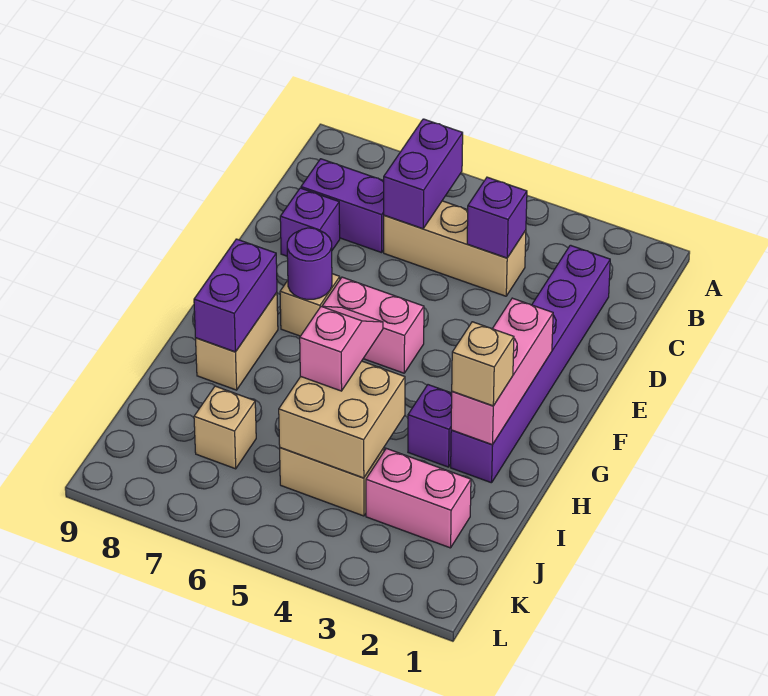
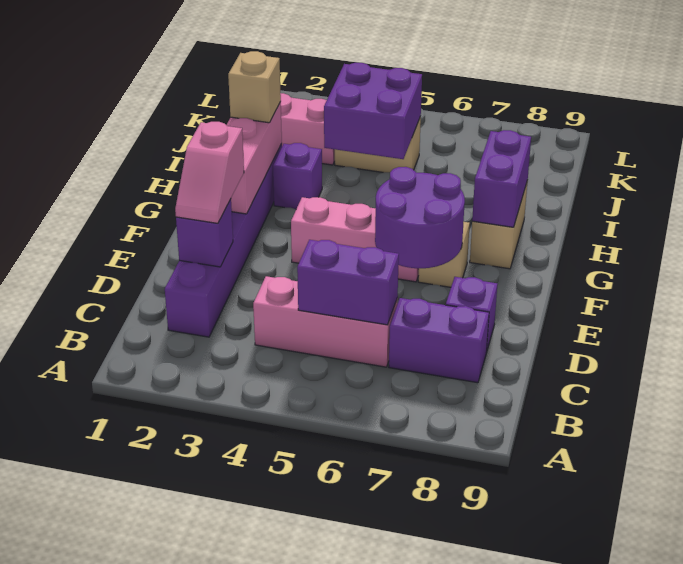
purple brick B6:C6 level 2 -> purple brick C5:C6 level 2
tan brick C4:C6 level 1 -> pink brick C4:C6 level 1
purple brick C4 level 2 -> purple brick D2 level 2
pink brick F5:F6 level 1 -> pink brick F4:F6 level 1
purple round brick F7 level 2 -> purple round brick E6:F7 level 2
pink slope H5:I5 level 3 top I -> pink slope D2:E2 level 3 top E
tan brick I4:J5 level 2 -> purple brick I4:J5 level 2
tan brick J7 level 1 -> none

